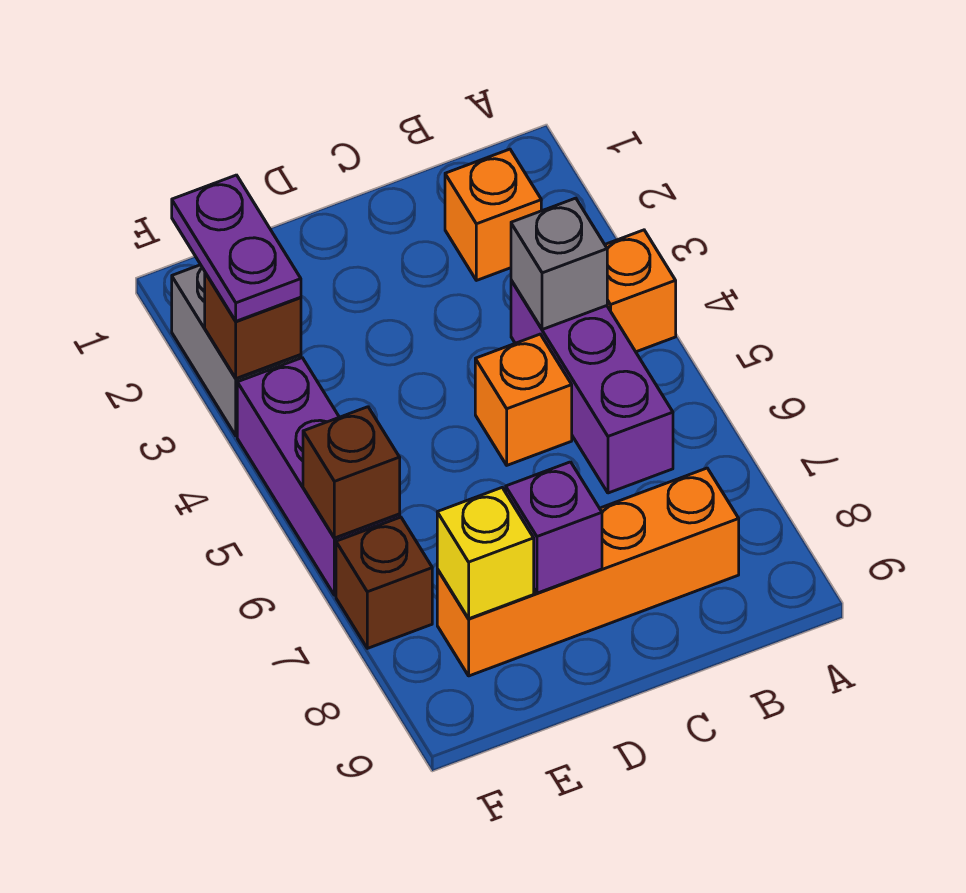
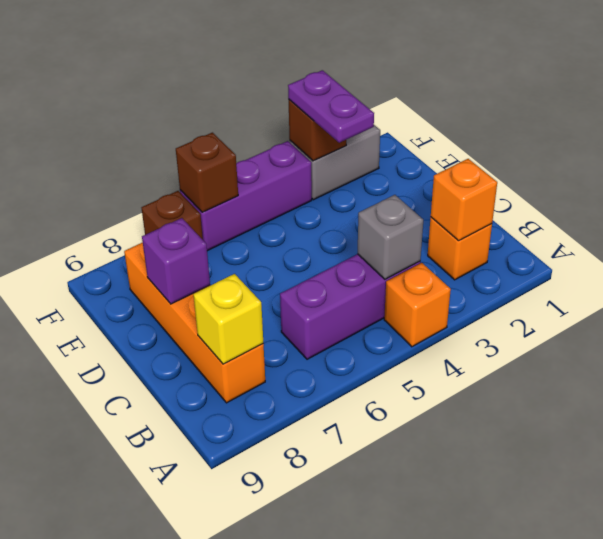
orange brick C5 level 1 -> orange brick B2 level 2
yellow brick E8 level 2 -> yellow brick B8 level 2
purple plate F2:F3 level 3 -> purple plate E3:F3 level 3

